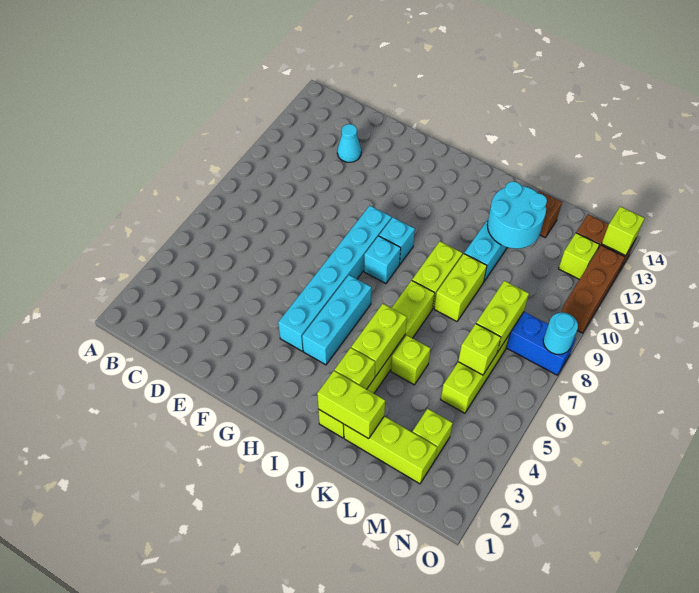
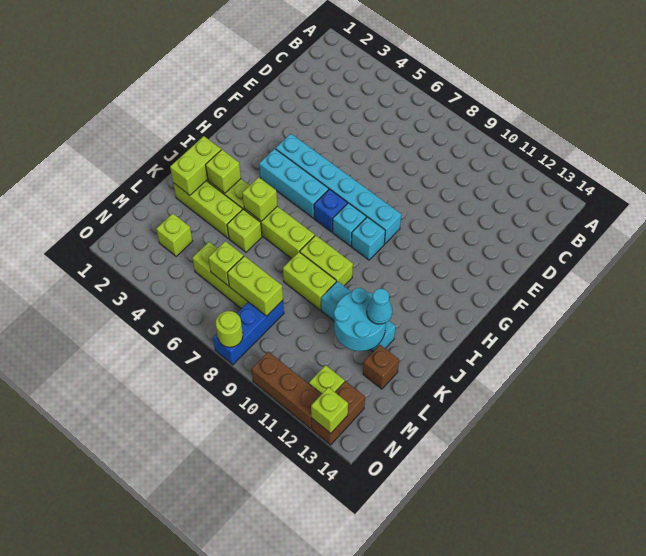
cyan cone D12 level 1 -> cyan cone K12 level 3
none -> blue brick H7 level 1
lime brick J4:J5 level 2 -> lime brick J5 level 2
lime brick K2:M2 level 1 -> lime brick K2:K4 level 1
cyan round brick O8 level 2 -> lime round brick O8 level 2

